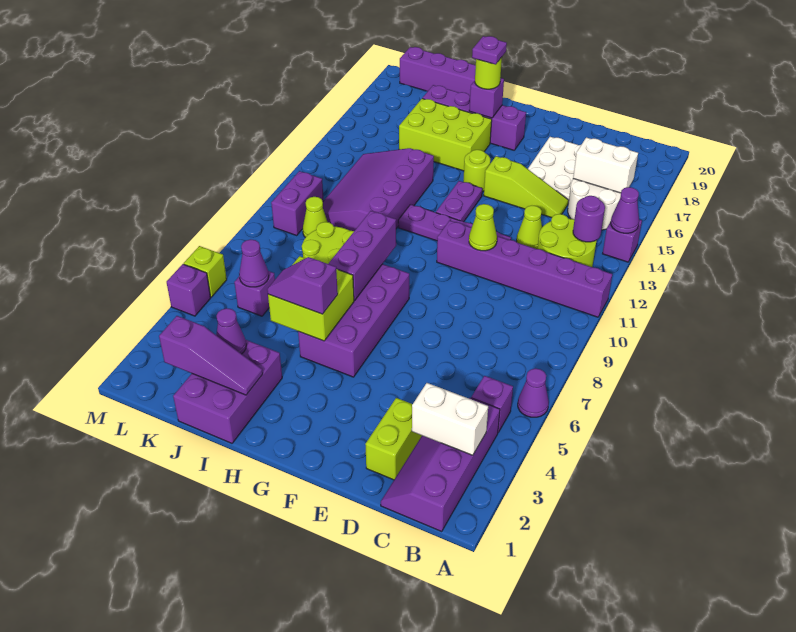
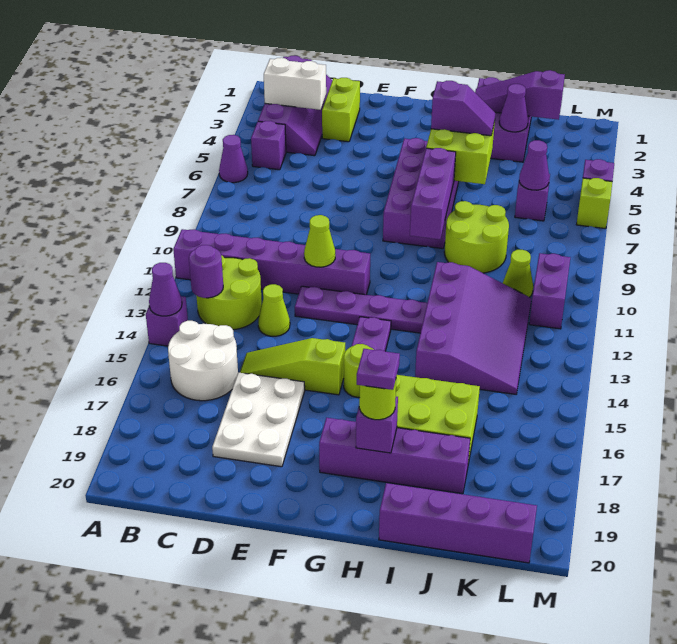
white brick B16:C16 level 2 -> none

